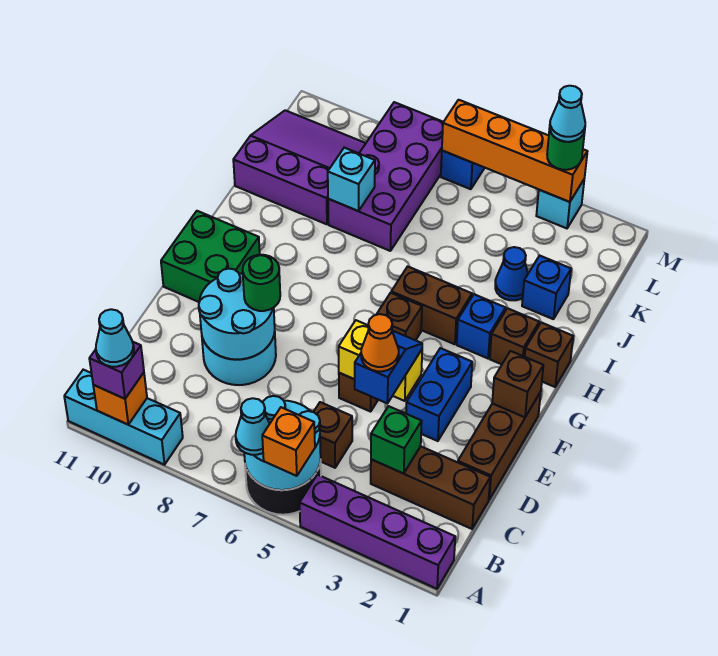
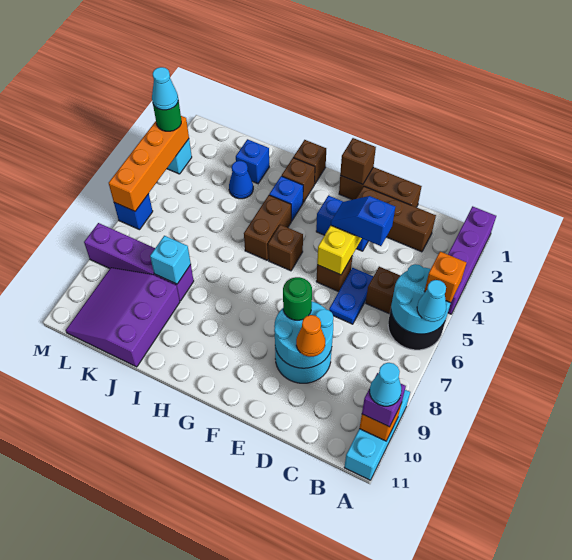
brown brick C1:C3 level 1 -> brown brick C2:E2 level 1
green brick C3 level 2 -> none
orange cone D4 level 4 -> orange cone D9 level 3
none -> blue plate D5:D6 level 1
green brick F10:G11 level 1 -> none
purple brick J7:M8 level 1 -> purple brick J8:M8 level 1

